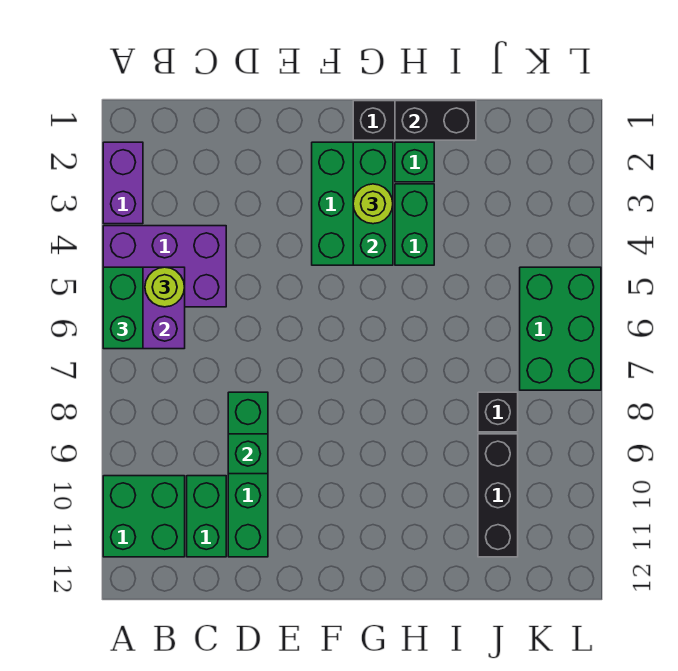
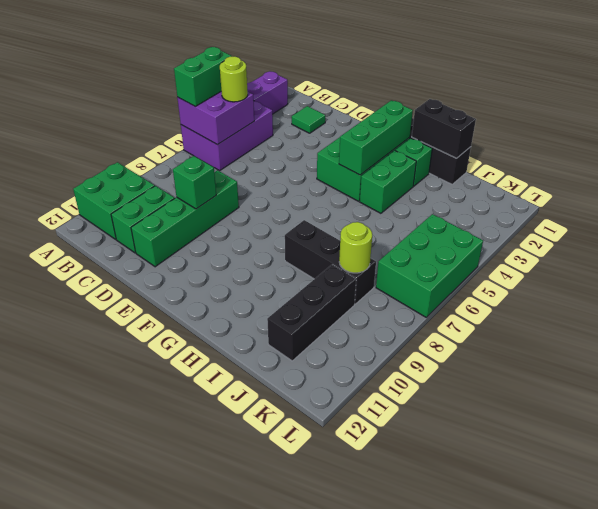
purple brick A4:C5 level 1 -> purple brick A4:B6 level 1
none -> green tile C2 level 1
lime round brick G3 level 3 -> lime round brick J8 level 2
black brick J8 level 1 -> black brick H8:J8 level 1

